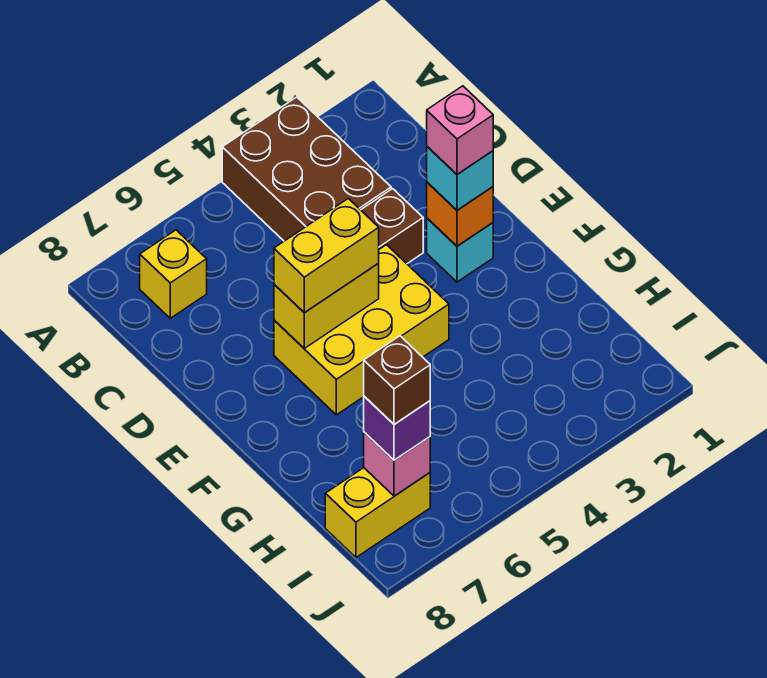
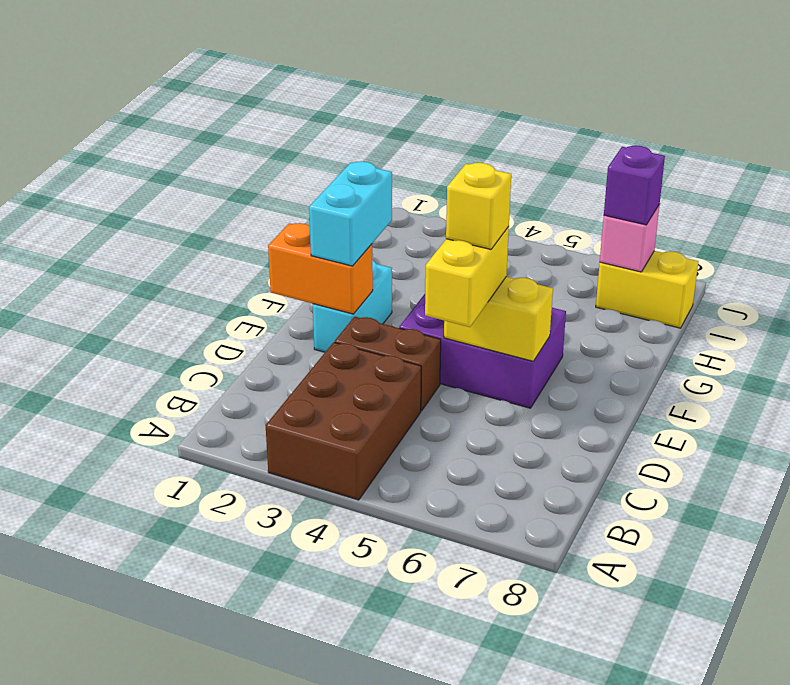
yellow brick B7 level 1 -> yellow brick E5 level 4
cyan brick E2 level 1 -> cyan brick E2:F2 level 1
orange brick E2 level 2 -> orange brick E1:E2 level 2
cyan brick E2 level 3 -> cyan brick E2:F2 level 3
pink brick E2 level 4 -> none
yellow brick E4:F6 level 1 -> purple brick E4:F6 level 1
yellow brick E5:E6 level 3 -> yellow brick D5:E5 level 3
brown brick I7 level 4 -> none

